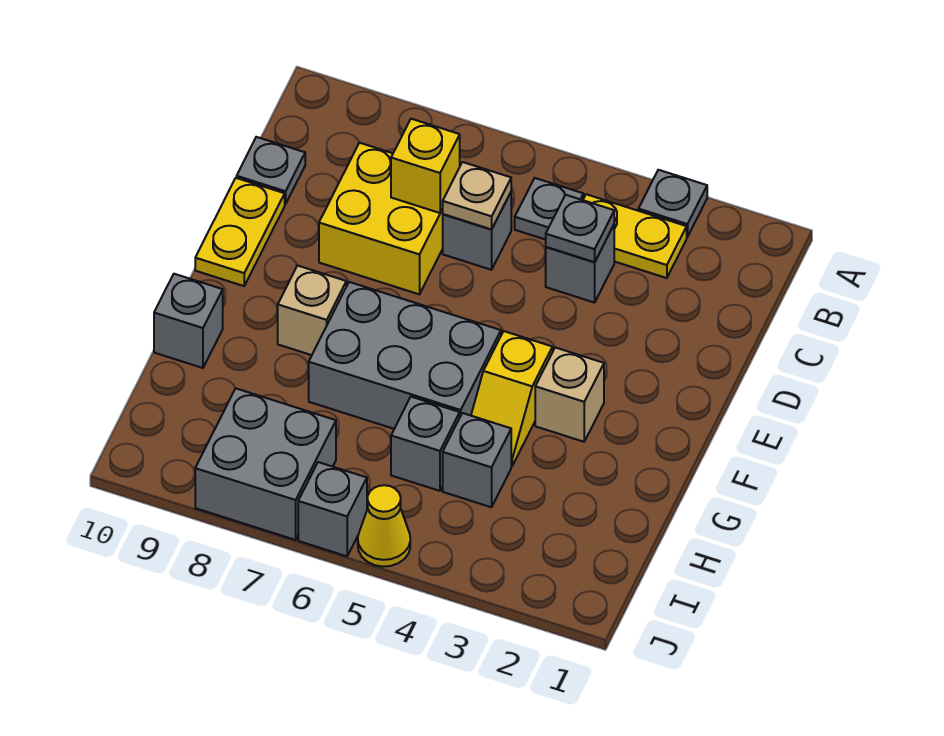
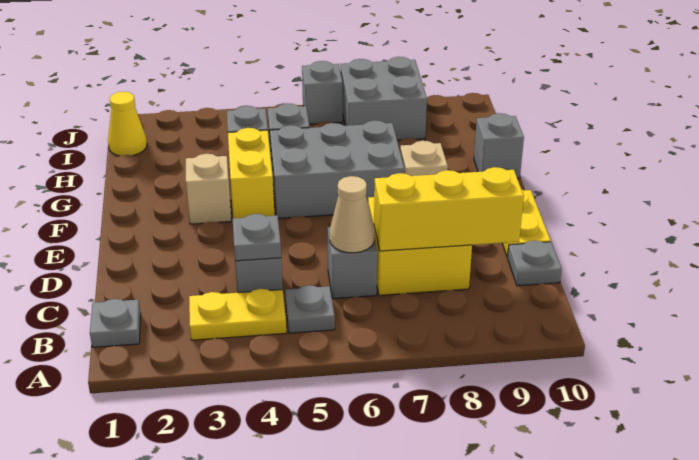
grey plate A3 level 1 -> grey plate B1 level 1
tan plate C6 level 2 -> tan cone C6 level 2
yellow brick C7 level 2 -> yellow brick C7:C9 level 2
yellow slope F4:G4 level 1 top F -> yellow brick F4:G4 level 1
yellow cone J5 level 1 -> yellow cone I1 level 1

